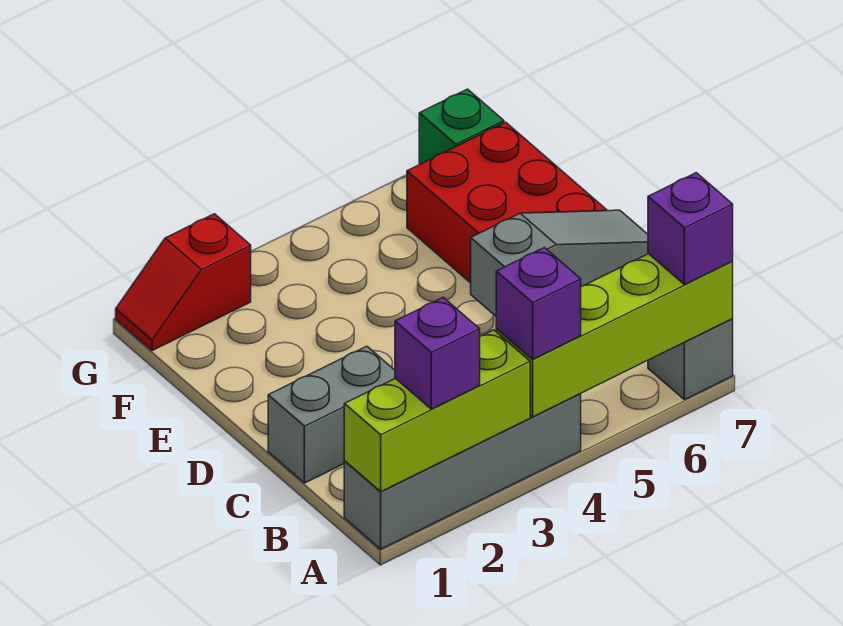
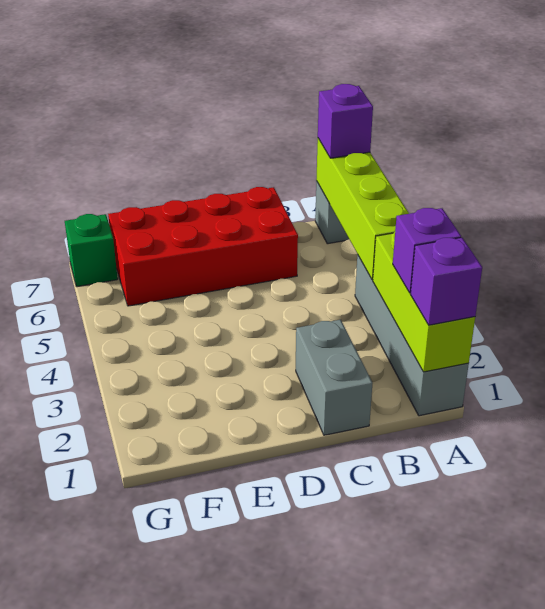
purple brick A4 level 3 -> purple brick A1 level 3
grey slope C5:C7 level 2 top 5 -> none
red slope G1:G2 level 1 top 2 -> none

